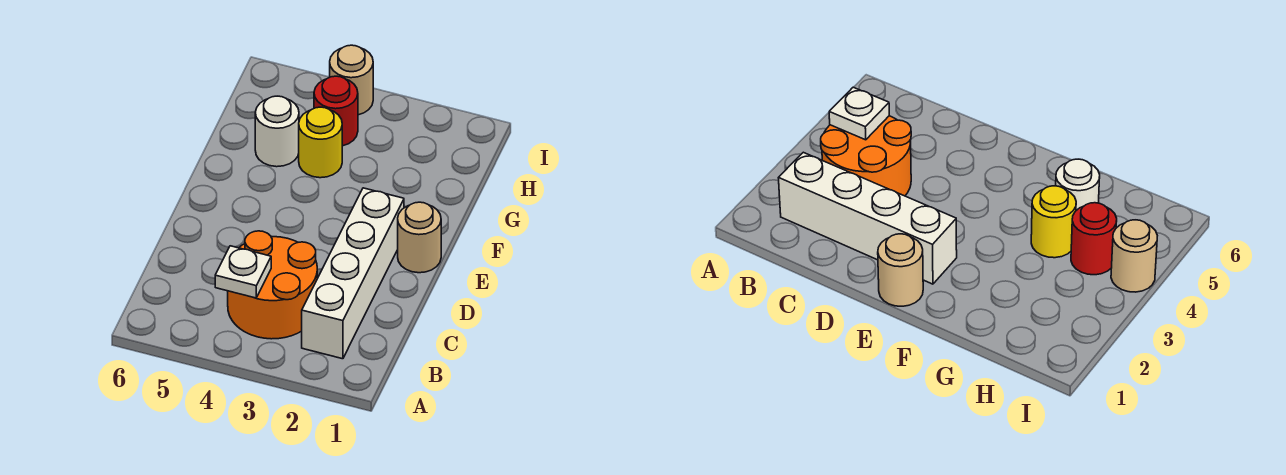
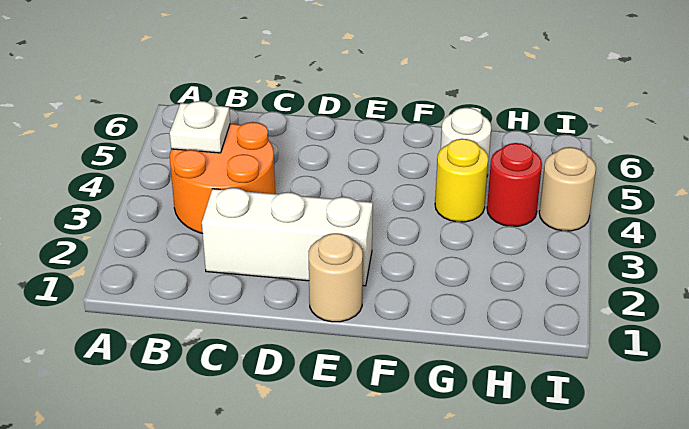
white brick B2:E2 level 1 -> white brick C2:E2 level 1

